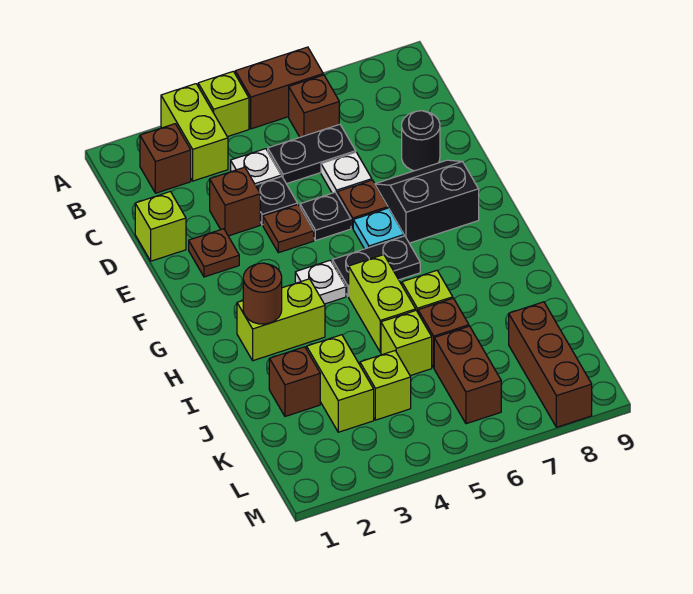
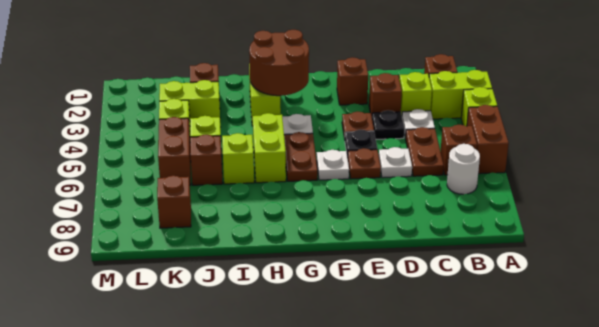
none -> white round brick B7 level 1
black plate C5:C6 level 1 -> brown plate C5:C6 level 1
lime brick D1 level 1 -> lime brick C3 level 1
black round brick D8 level 1 -> none
brown plate E2 level 1 -> brown brick E2 level 1
black slope E7:F8 level 1 top F -> none
cyan plate F6 level 1 -> white plate F6 level 1
black plate G5:G6 level 1 -> brown plate G5:G6 level 1
brown round brick H2 level 2 -> brown round brick G2:H3 level 2
lime brick H5:I5 level 1 -> lime brick H5:H6 level 1
brown brick K6:L6 level 1 -> brown brick K5:K6 level 1
brown brick K8:M8 level 1 -> brown brick K8 level 1

